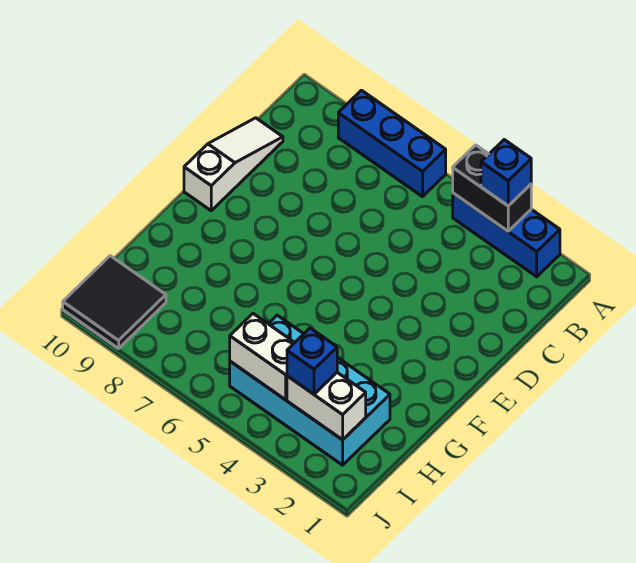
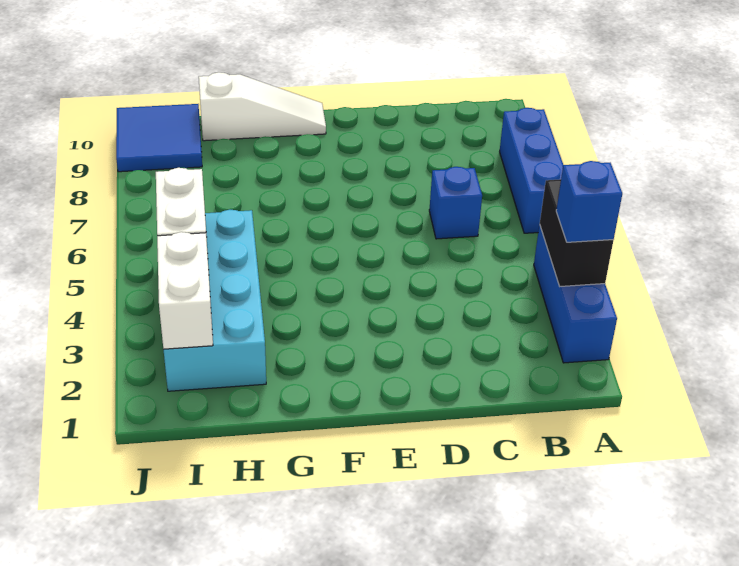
white slope C10:E10 level 1 top E -> white slope F10:H10 level 1 top H
blue brick I3 level 3 -> blue brick C6 level 1
black tile I9:J10 level 1 -> blue tile I9:J10 level 1

